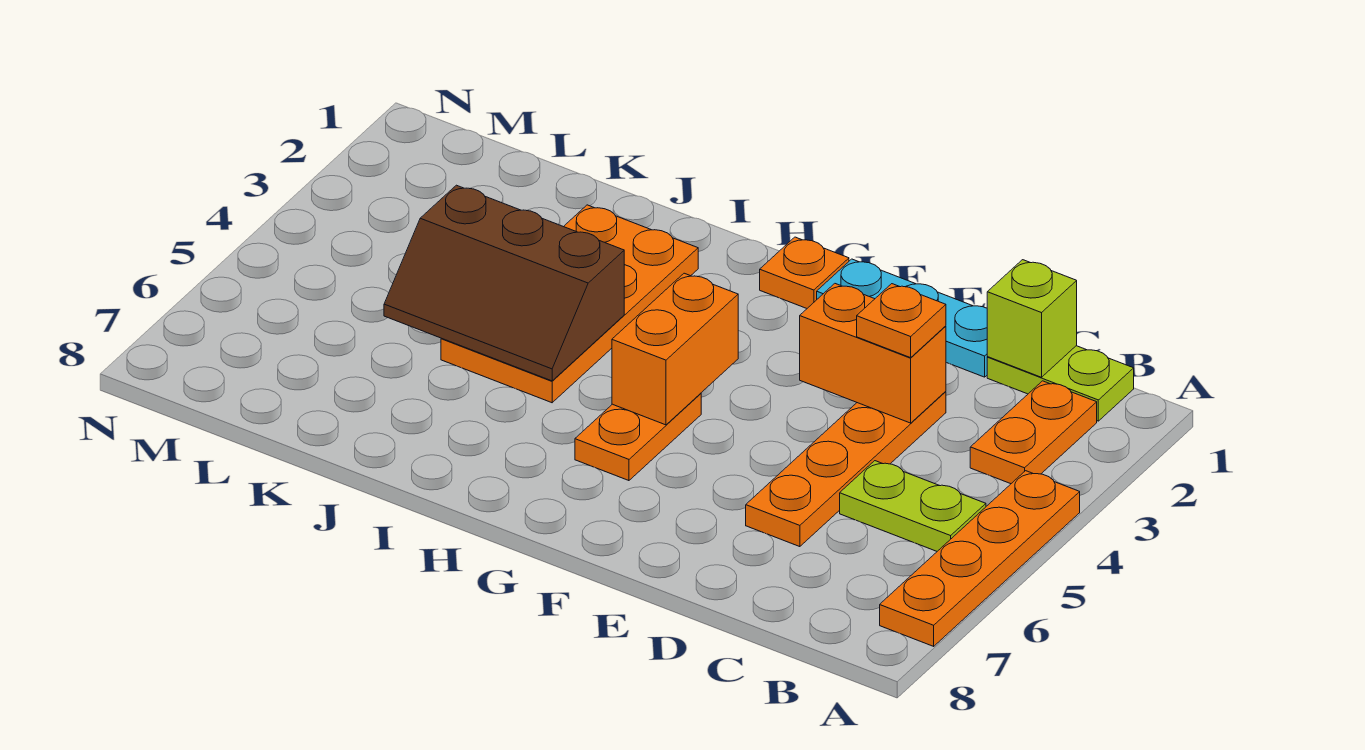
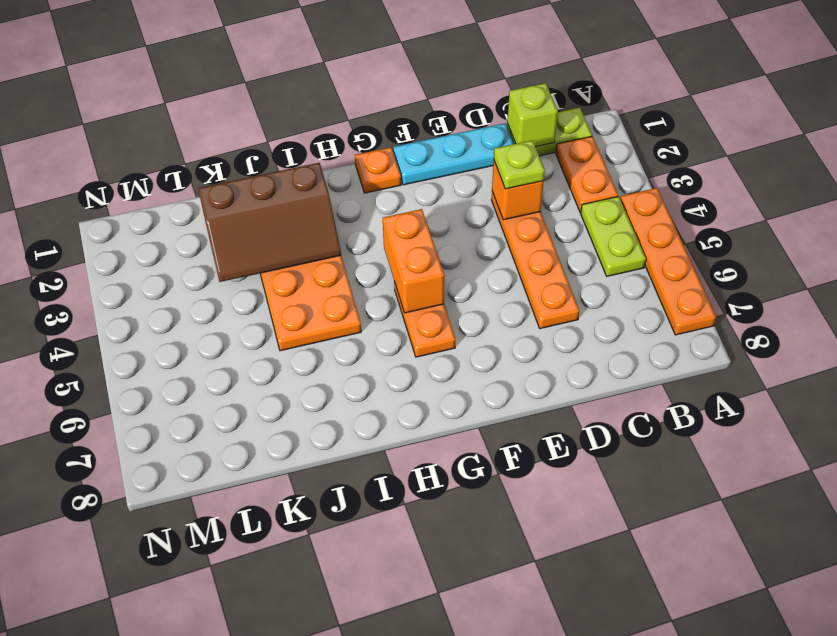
lime plate B5:C5 level 1 -> lime plate B4:B5 level 1
orange brick D3:E3 level 2 -> orange brick D3 level 2
orange plate D3 level 3 -> lime plate D3 level 3
brown slope I4:K5 level 2 top 4 -> brown slope I2:K3 level 2 top 2

